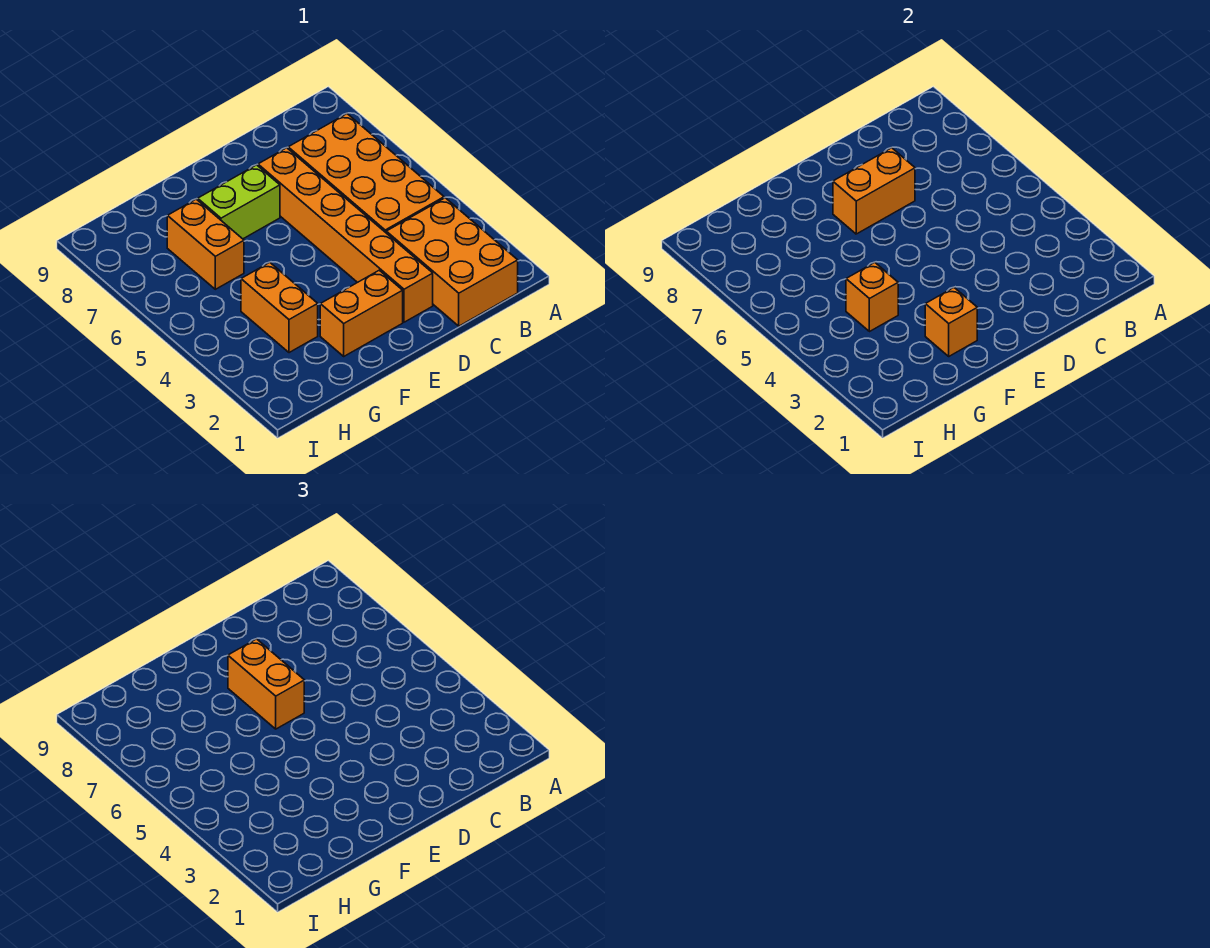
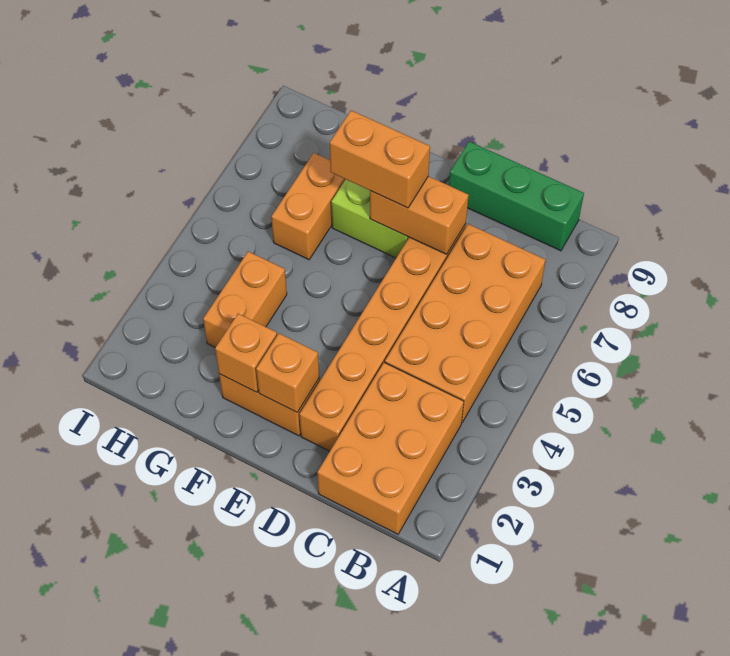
none -> green brick B9:D9 level 1
orange brick E6:E7 level 3 -> orange brick E7:F7 level 3
orange brick G4 level 2 -> orange brick E2 level 2

